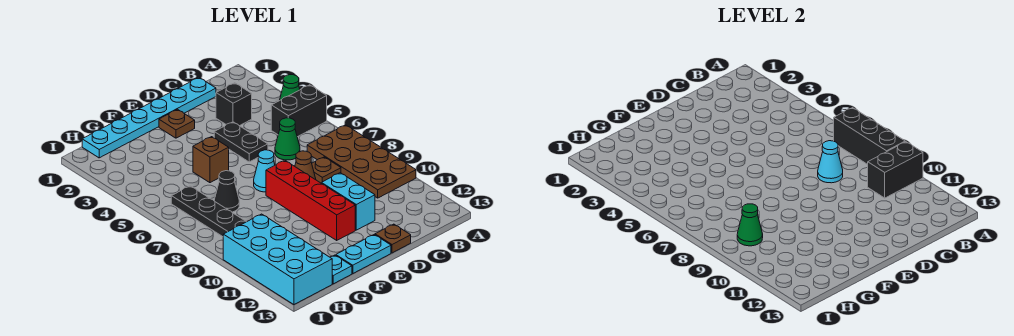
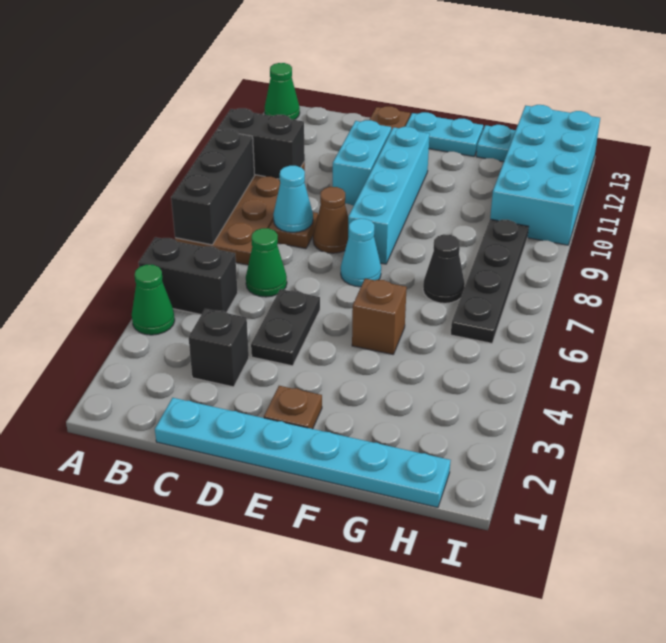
red brick E8:E11 level 1 -> cyan brick E8:E11 level 1
green cone H9 level 2 -> green cone A13 level 1

